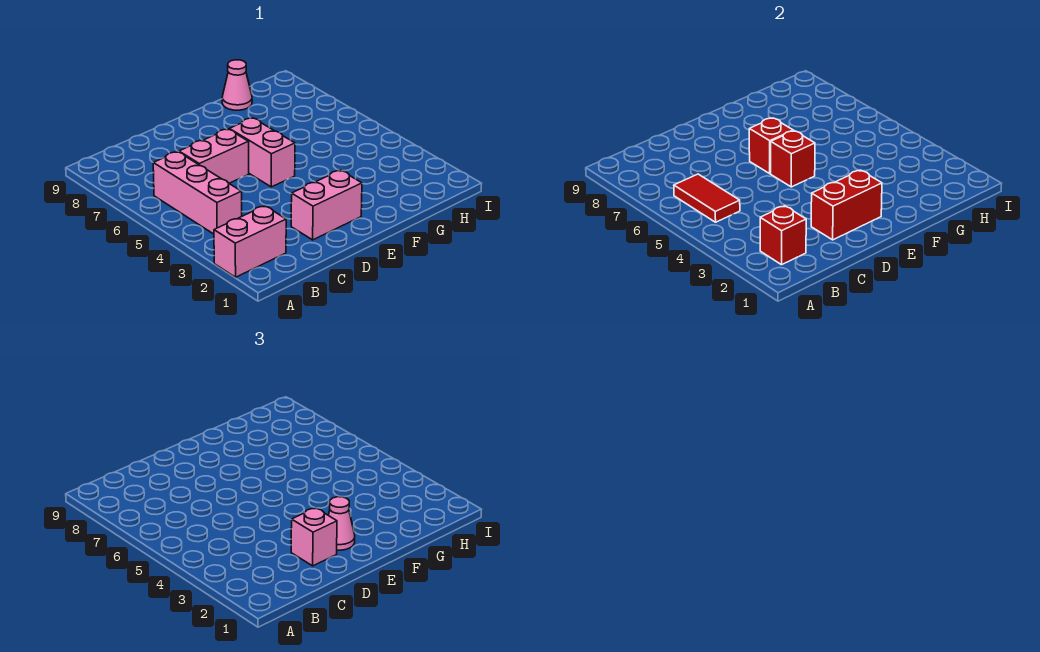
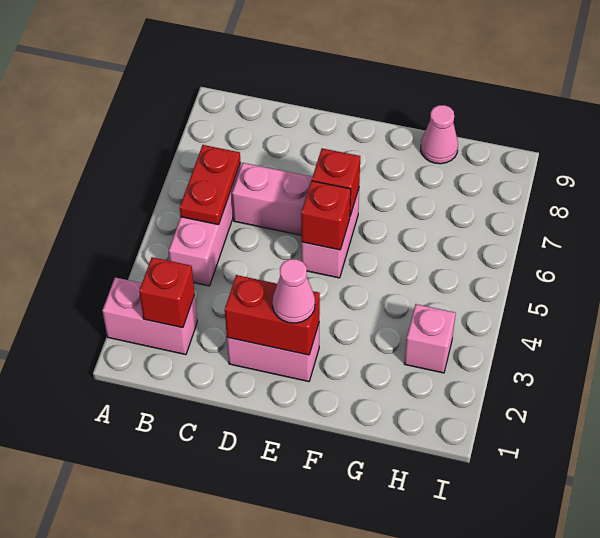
red tile B5:B6 level 2 -> red plate B5:B6 level 2
pink brick D2 level 3 -> pink brick H3 level 1

